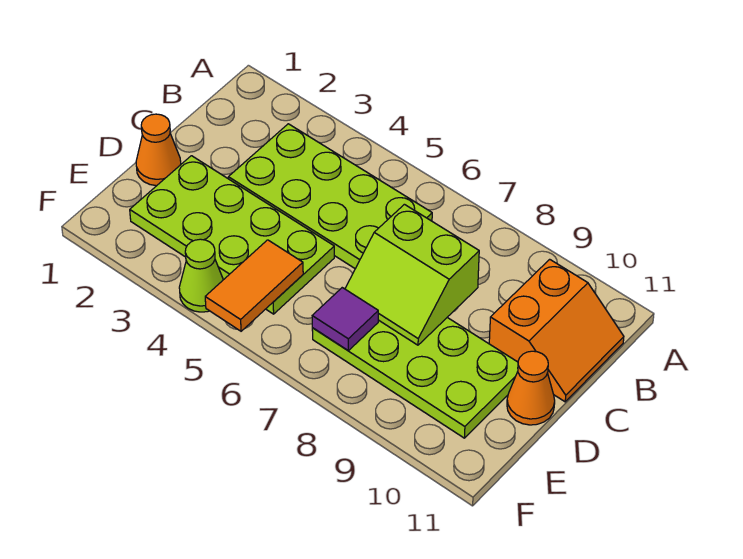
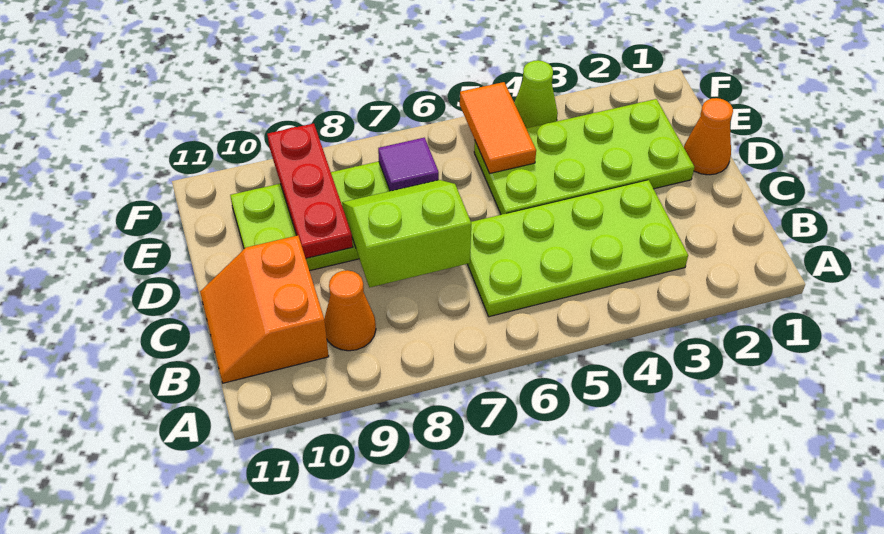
none -> red plate D9:F9 level 2
orange cone D11 level 1 -> orange cone B9 level 1

